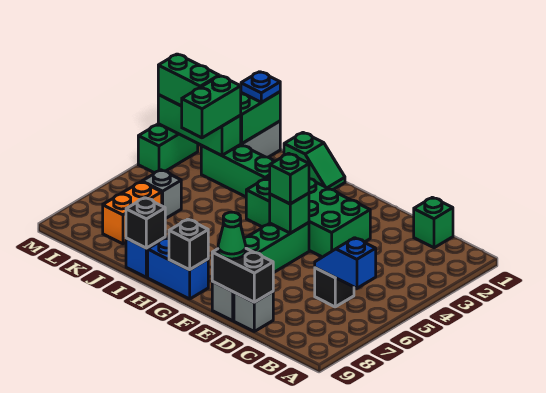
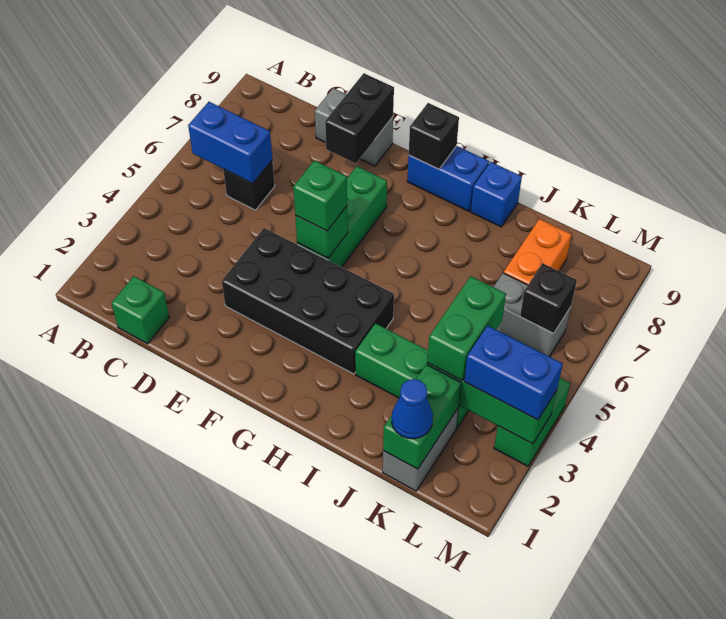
blue slope B6:C6 level 2 top B -> blue brick B6:C6 level 2
black brick D9:E9 level 2 -> black brick E8:E9 level 2
green brick E3:H4 level 1 -> black brick E3:H4 level 1
green cone E9 level 3 -> none
green slope H1:I1 level 1 top I -> none
black brick I9 level 2 -> black brick L6 level 2
blue plate K1 level 3 -> blue cone K1 level 3
grey brick K6 level 1 -> grey brick K6:L6 level 1
green brick L3:M3 level 3 -> blue brick L3:M3 level 3

